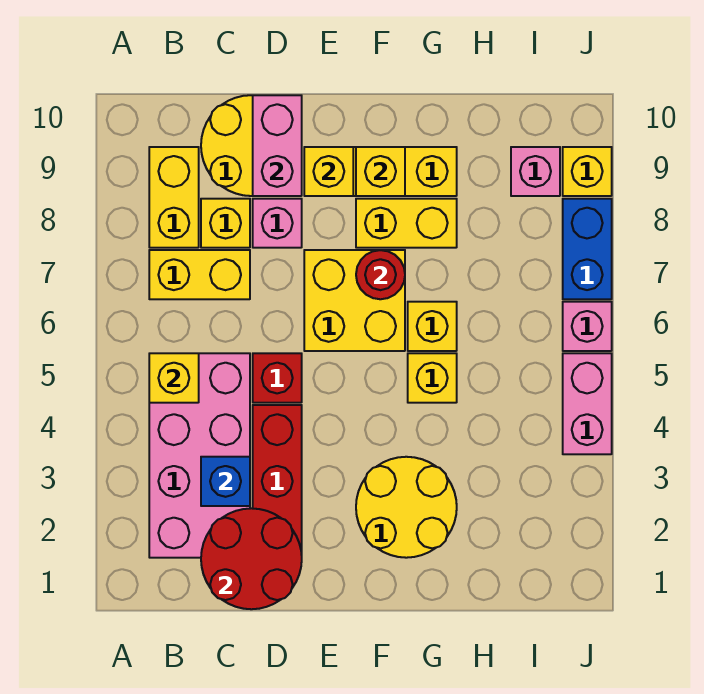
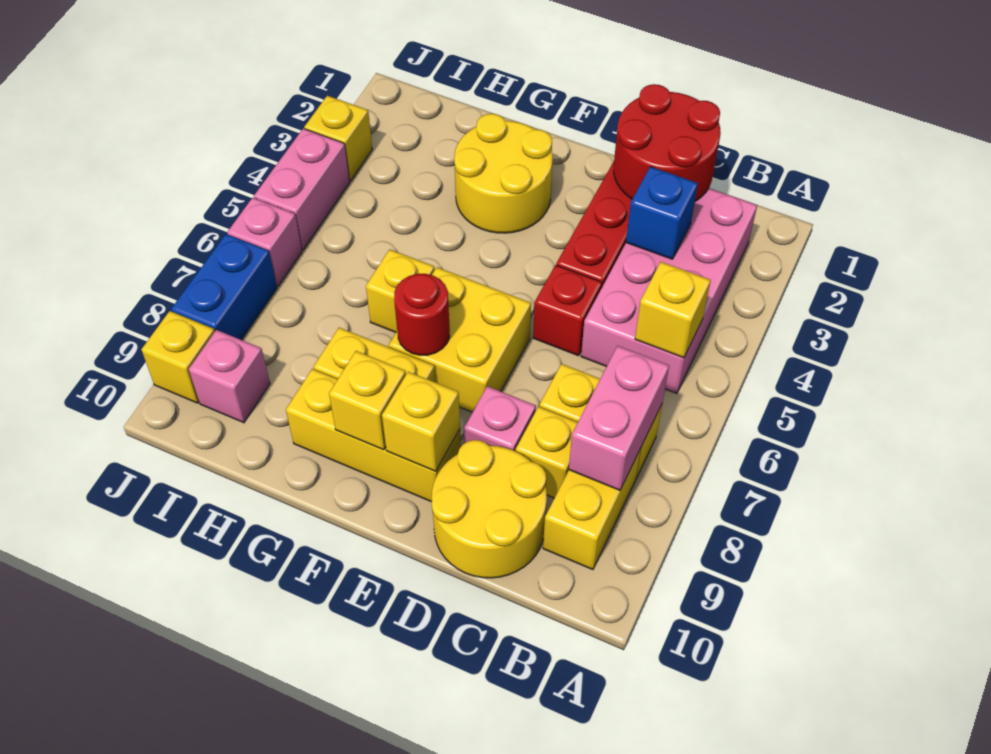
pink brick D9:D10 level 2 -> pink brick B7:B8 level 2
yellow brick G5 level 1 -> yellow brick J3 level 1

